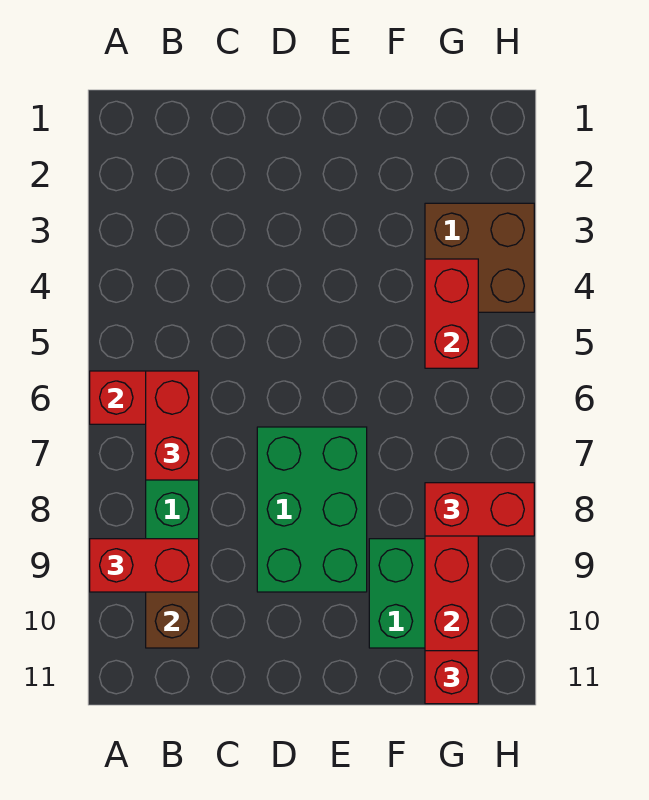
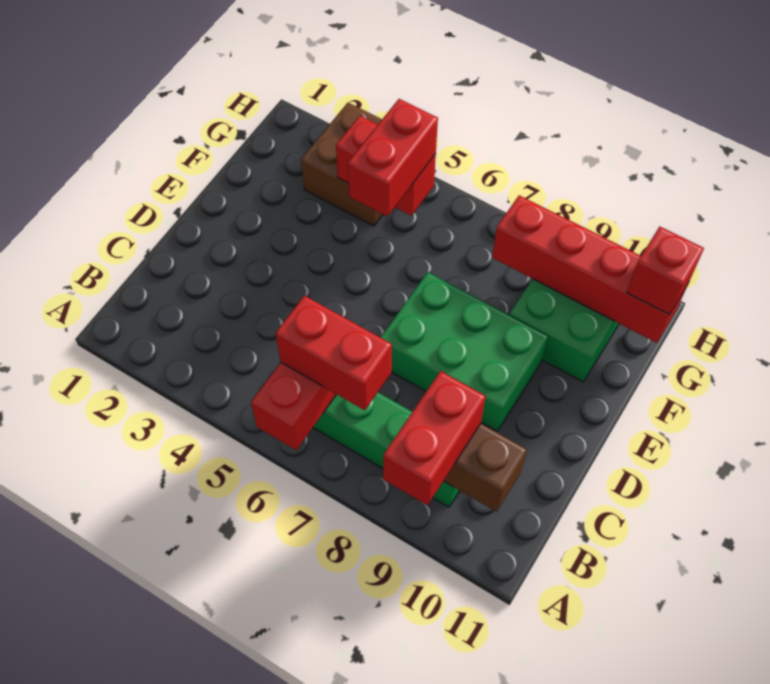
red brick G8:H8 level 3 -> red brick F5:G5 level 3

